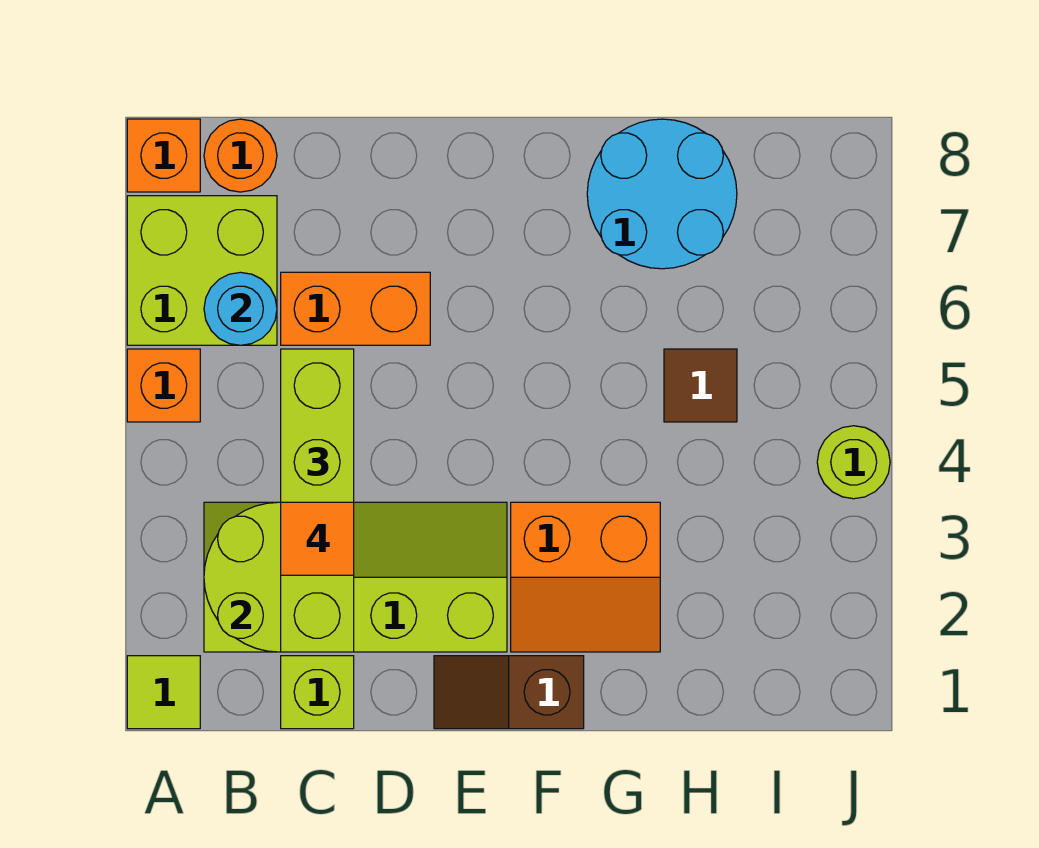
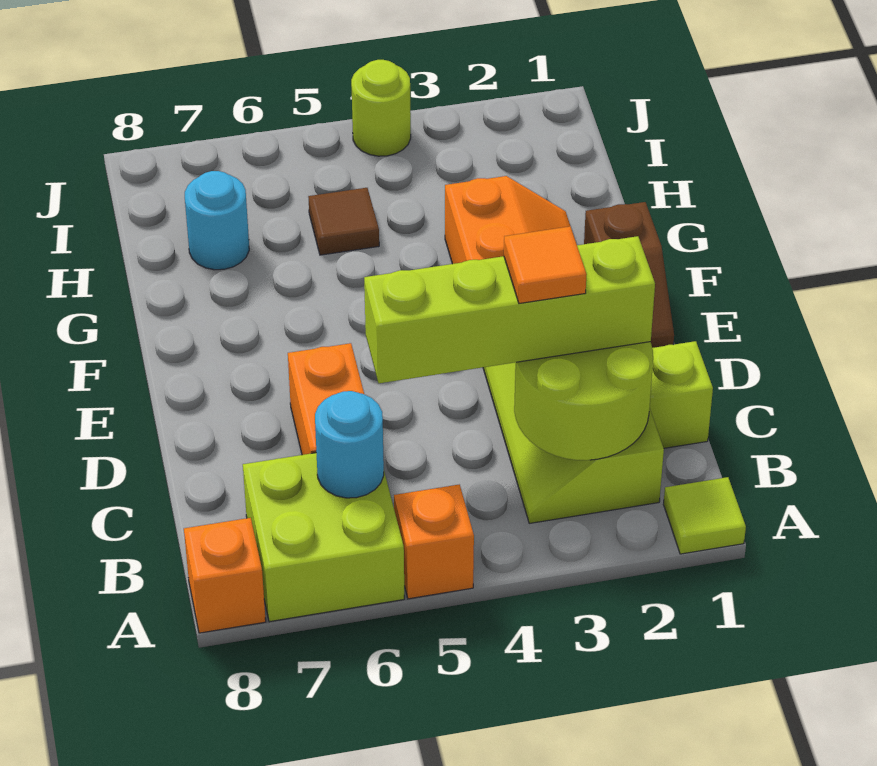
orange round brick B8 level 1 -> none
cyan round brick G7:H8 level 1 -> cyan round brick H7 level 1

